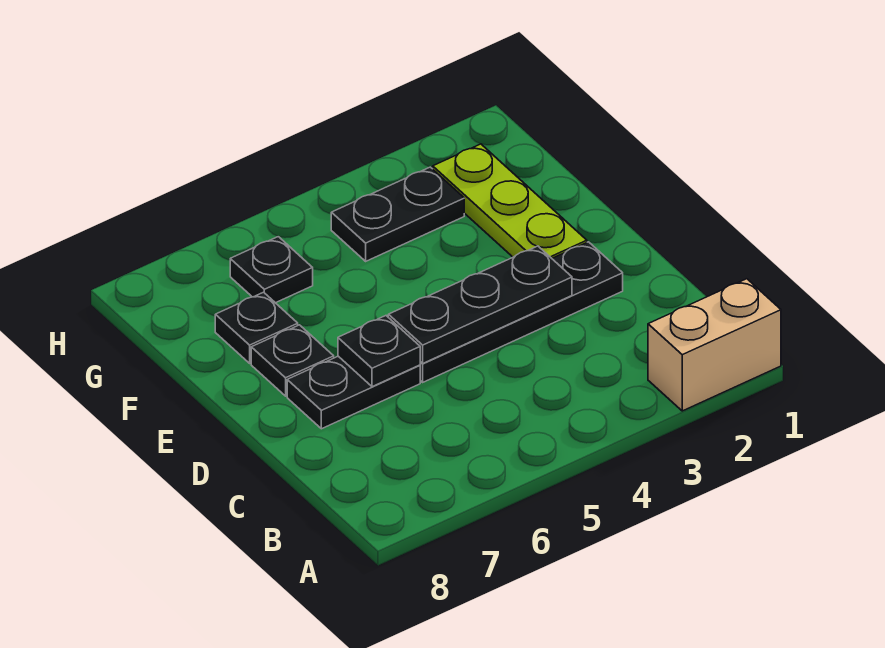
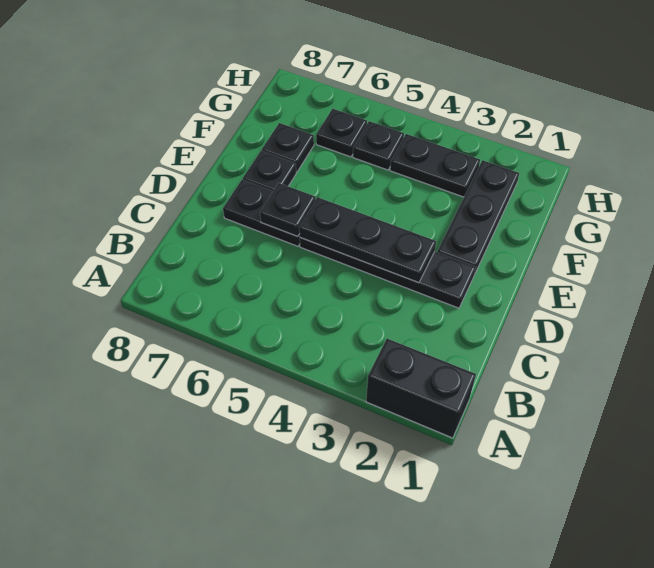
tan brick A1:A2 level 1 -> black brick A1:A2 level 1
lime plate E2:G2 level 1 -> black plate E2:G2 level 1
none -> black plate G5 level 1

